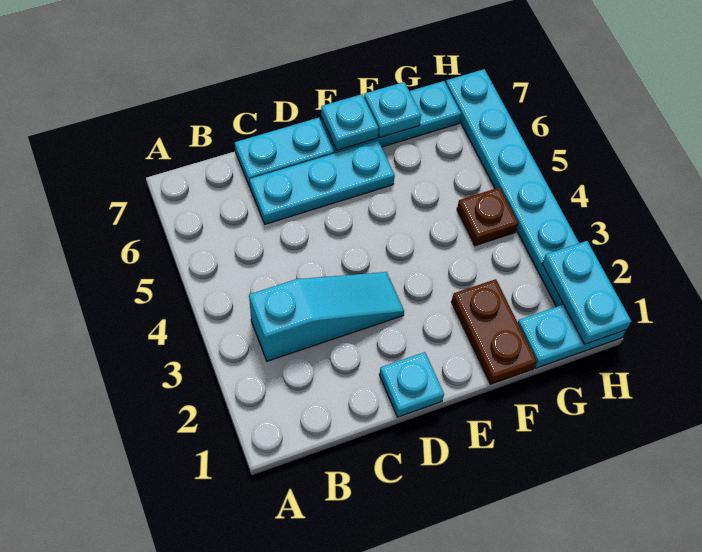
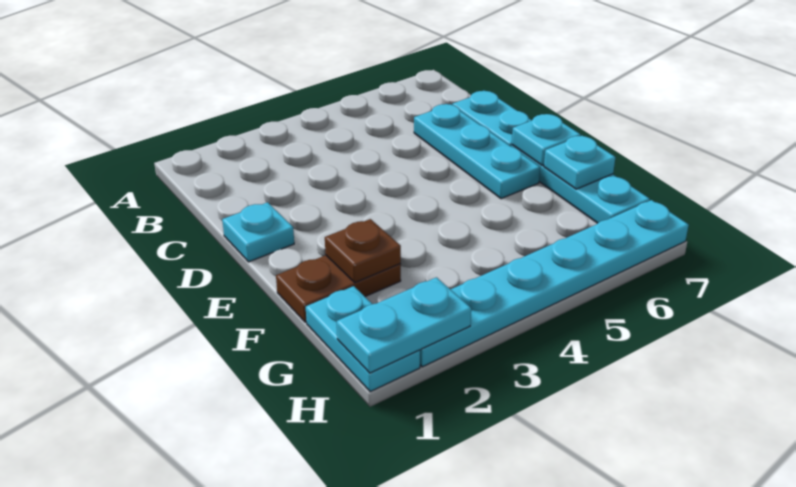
cyan slope B3:D3 level 1 top B -> none
brown plate G4 level 1 -> brown plate F2 level 2

